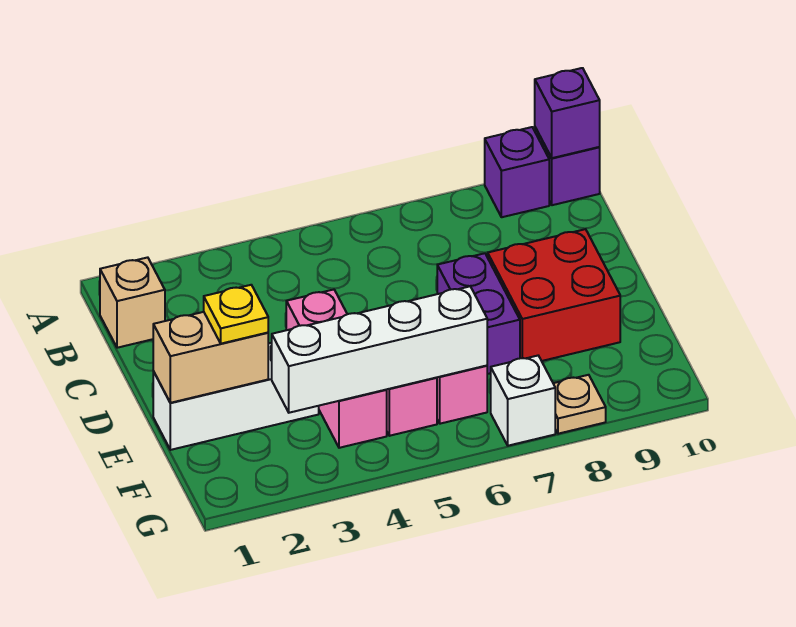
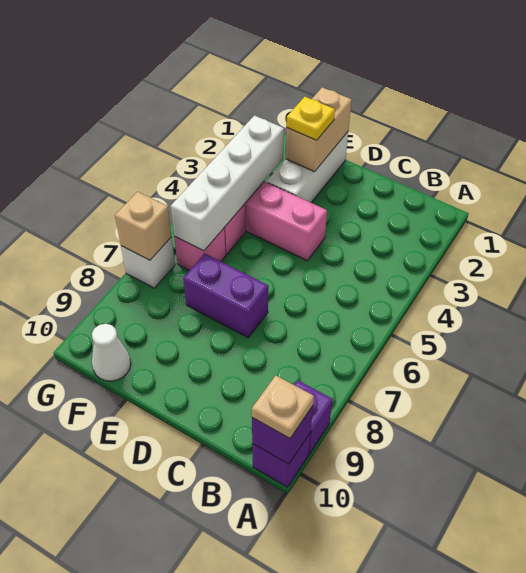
tan brick B1 level 1 -> tan brick G7 level 2
red brick D8:E9 level 1 -> none
none -> white cone F10 level 1
tan plate G8 level 1 -> tan plate A10 level 3

